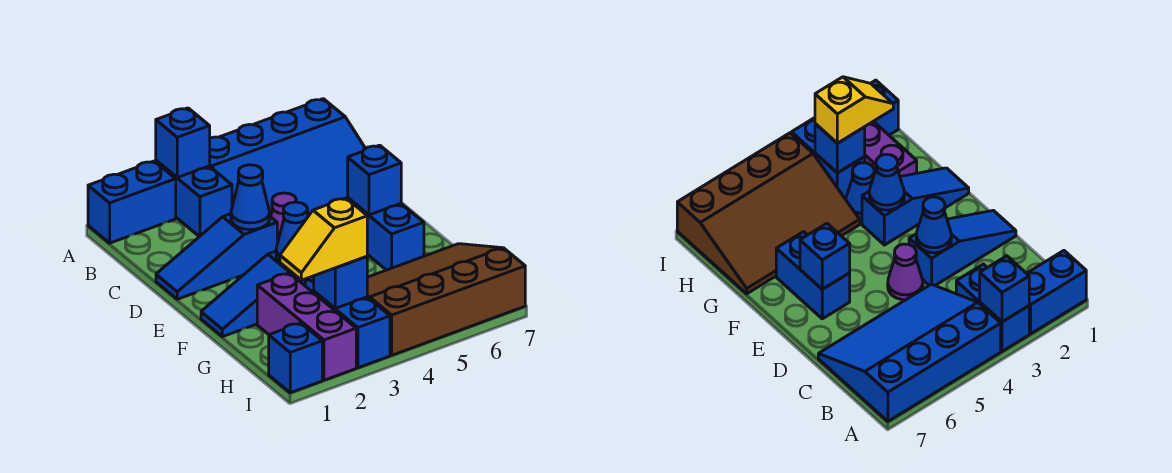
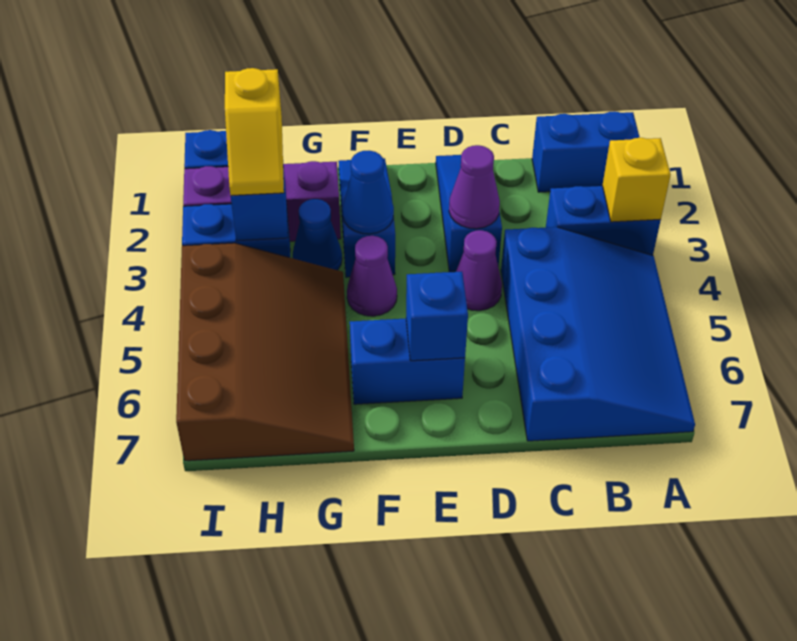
blue brick A1:A2 level 1 -> blue brick A1:B1 level 1
blue brick A3 level 2 -> yellow brick A3 level 2
blue slope A4:C7 level 1 top A -> blue slope A4:C7 level 1 top C
blue cone D3 level 2 -> purple cone D3 level 2
none -> purple cone F4 level 1
yellow slope H2:H3 level 3 top 3 -> yellow slope H2:H3 level 3 top 2

